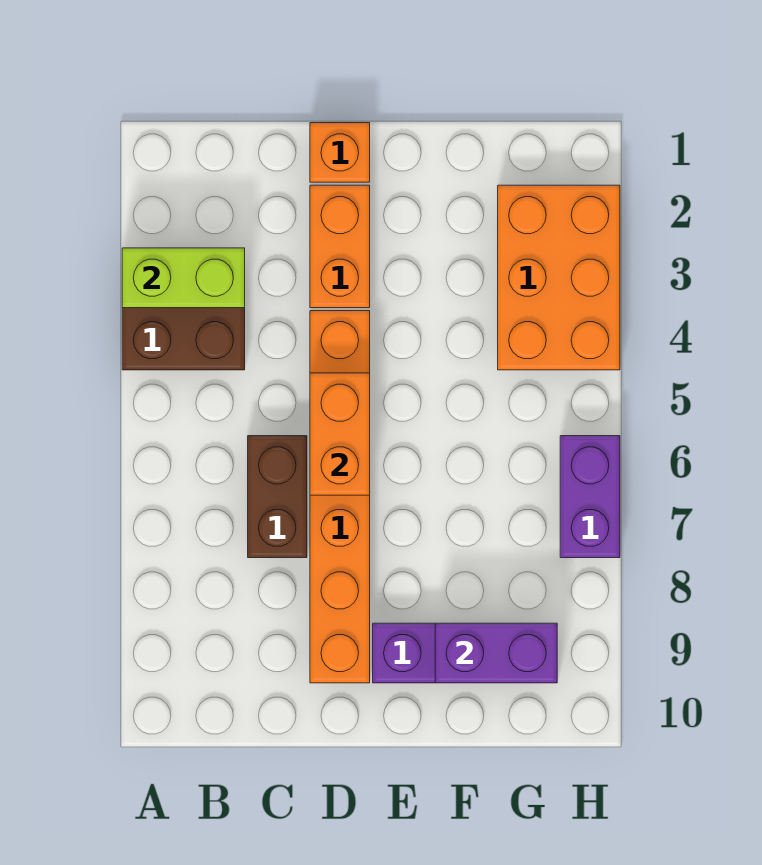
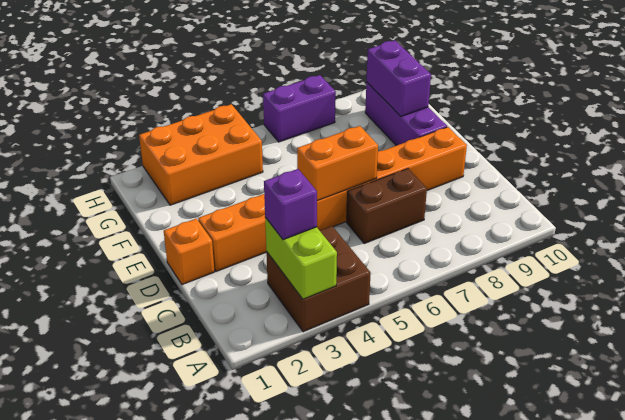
none -> purple brick B3 level 3

